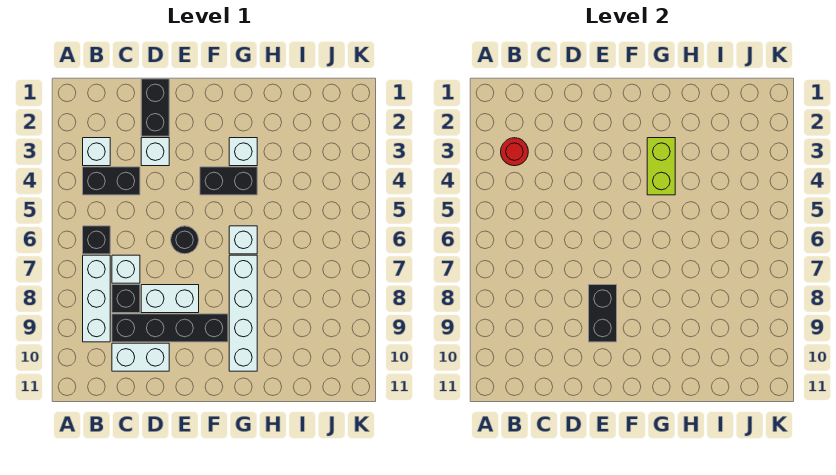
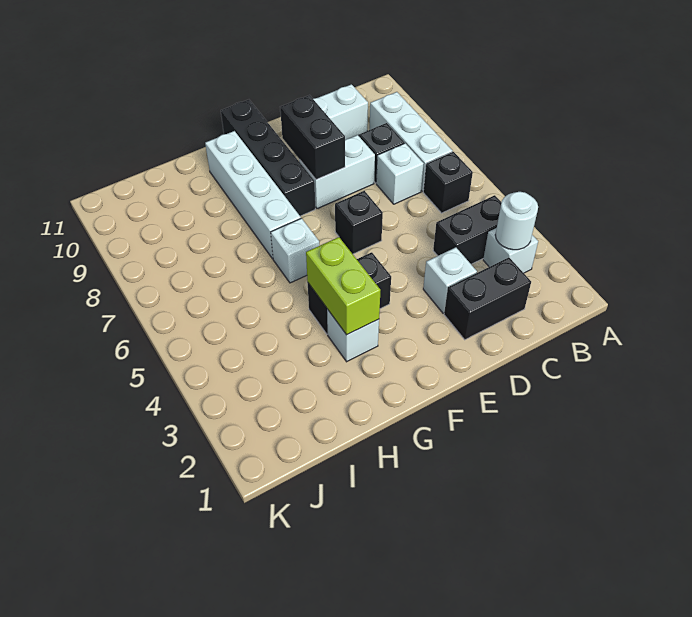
red round brick B3 level 2 -> white round brick B3 level 2
black brick C9:F9 level 1 -> black brick F8:F11 level 1
black brick D1:D2 level 1 -> black brick C2:D2 level 1
black round brick E6 level 1 -> black brick E6 level 1

